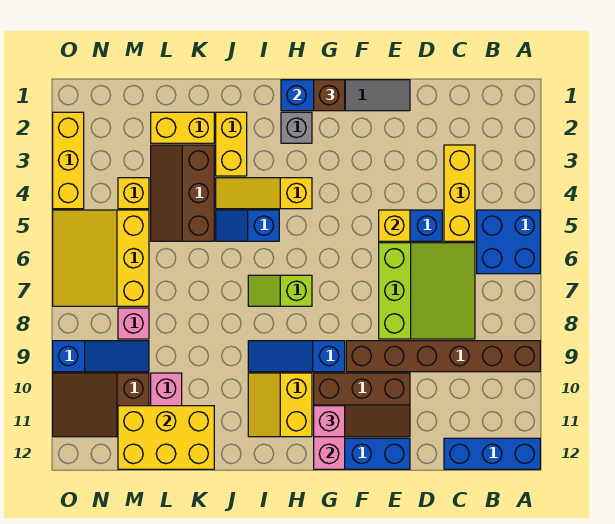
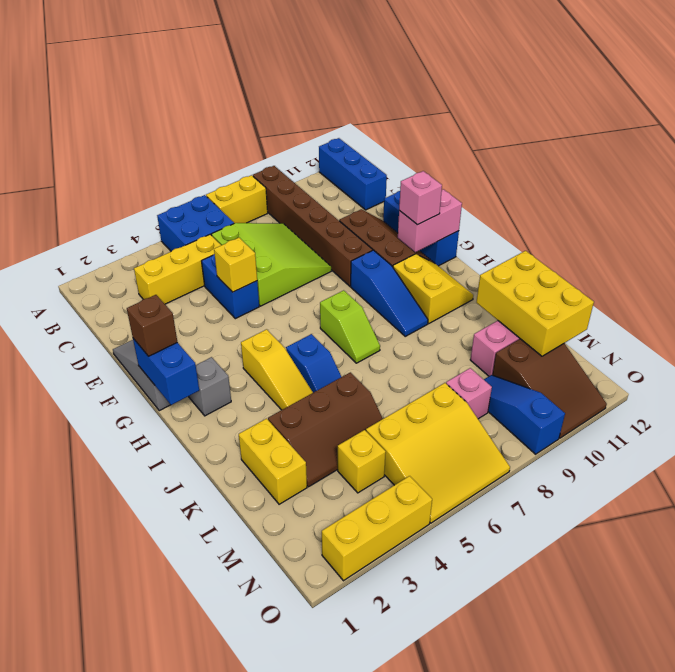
lime slope C6:E8 level 1 top E -> lime slope C6:E8 level 1 top 6
yellow slope H10:I11 level 1 top H -> yellow slope H10:I11 level 1 top 10
yellow brick J2:J3 level 1 -> yellow brick A7:A8 level 1

